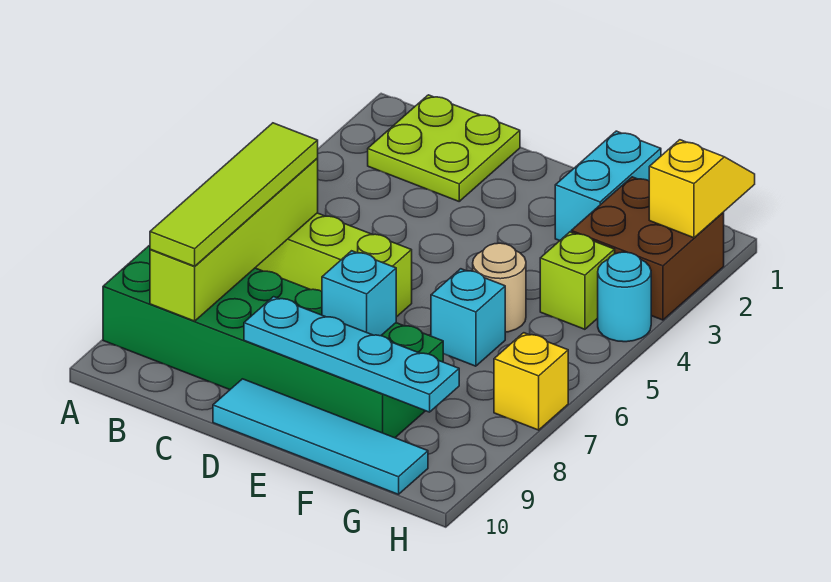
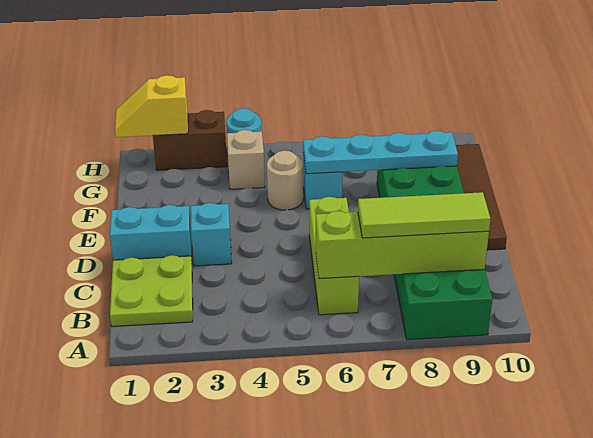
lime tile B6:B9 level 3 -> lime tile B7:B9 level 3
cyan plate D9:G9 level 2 -> cyan plate F6:F9 level 2
cyan tile D10:G10 level 1 -> brown tile D10:G10 level 1
cyan brick E8 level 2 -> cyan brick D3 level 1
cyan brick F1:F2 level 1 -> cyan brick D1:D2 level 1
brown brick G2:H3 level 1 -> brown brick H2:H3 level 1
lime brick G4 level 1 -> tan brick G4 level 1
yellow brick H7 level 1 -> none

